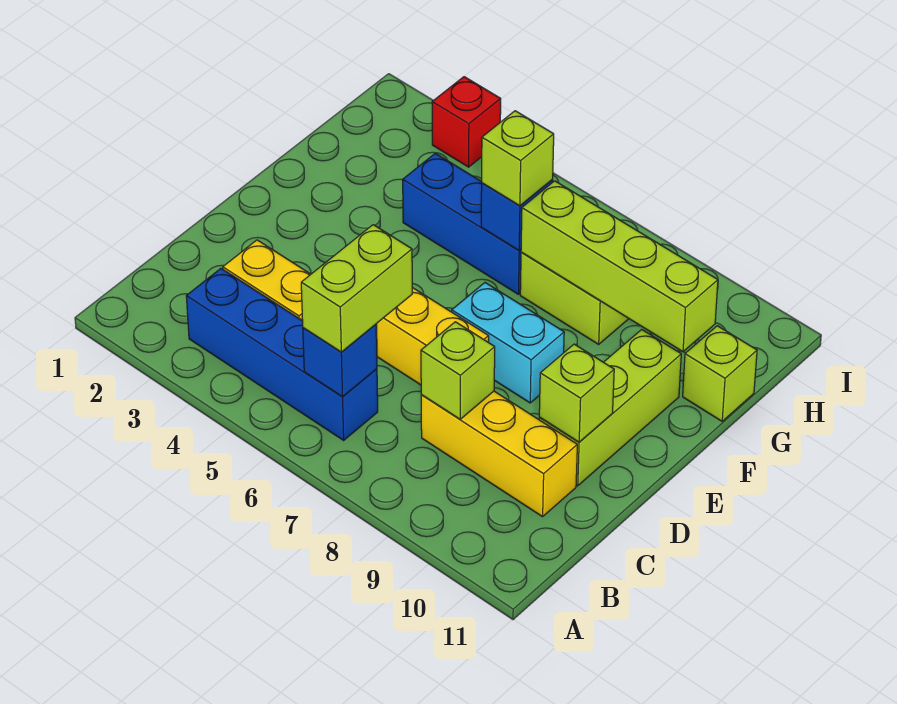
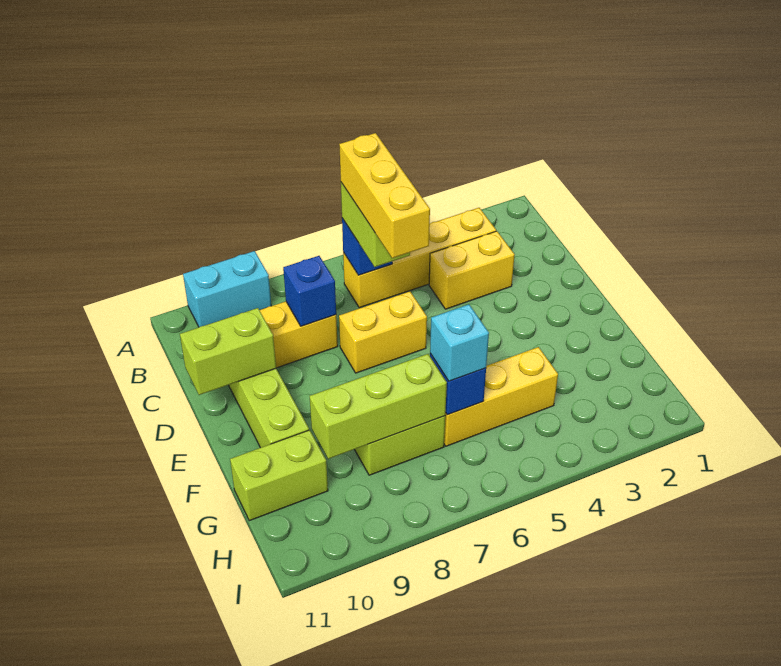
blue brick B3:B6 level 1 -> yellow brick B3:B6 level 1
none -> yellow brick B6:D6 level 4
lime brick C8 level 2 -> blue brick C8 level 2
lime brick D10 level 2 -> lime brick D10:D11 level 2
cyan brick E7:E8 level 1 -> cyan brick A9:A10 level 1
blue brick G4:G6 level 1 -> yellow brick G4:G6 level 1
lime brick G6 level 3 -> cyan brick G6 level 3
lime brick G7:G10 level 2 -> lime brick G7:G9 level 2
lime brick G11 level 1 -> lime brick G10:G11 level 1
red brick I3 level 1 -> none

